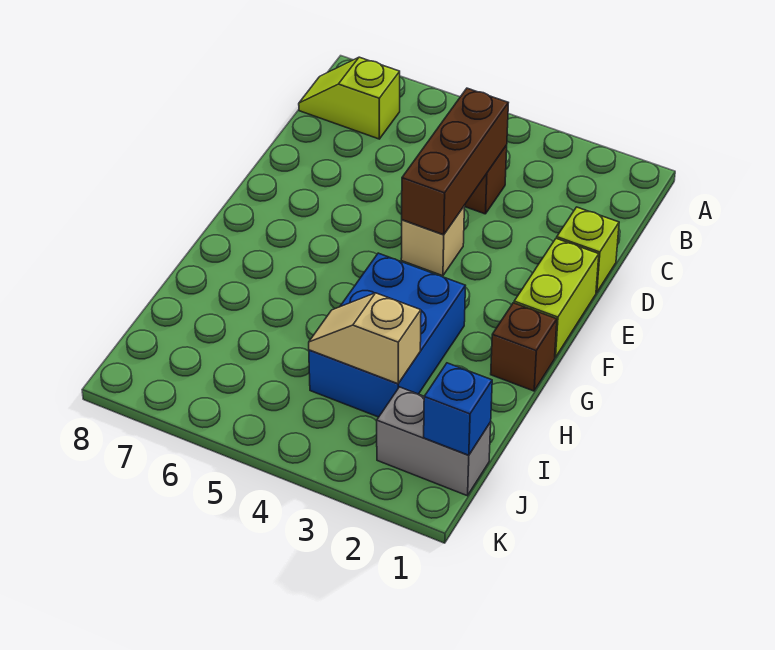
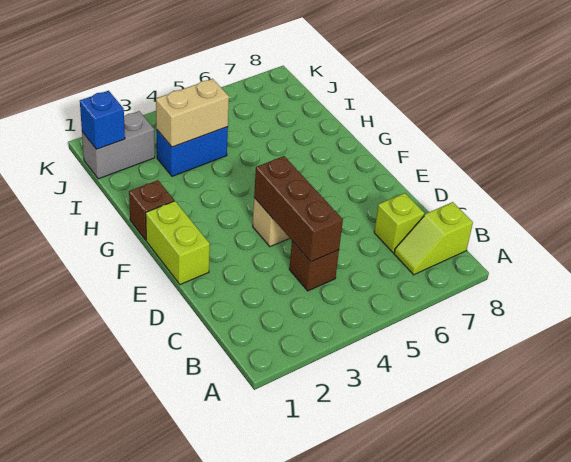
lime slope B7:B8 level 1 top 7 -> lime slope B7:B8 level 1 top 8
lime brick D1 level 1 -> lime brick C7 level 1
blue brick G3:I4 level 1 -> blue brick I3:I4 level 1
tan slope I3:I4 level 2 top 3 -> tan brick I3:I4 level 2

